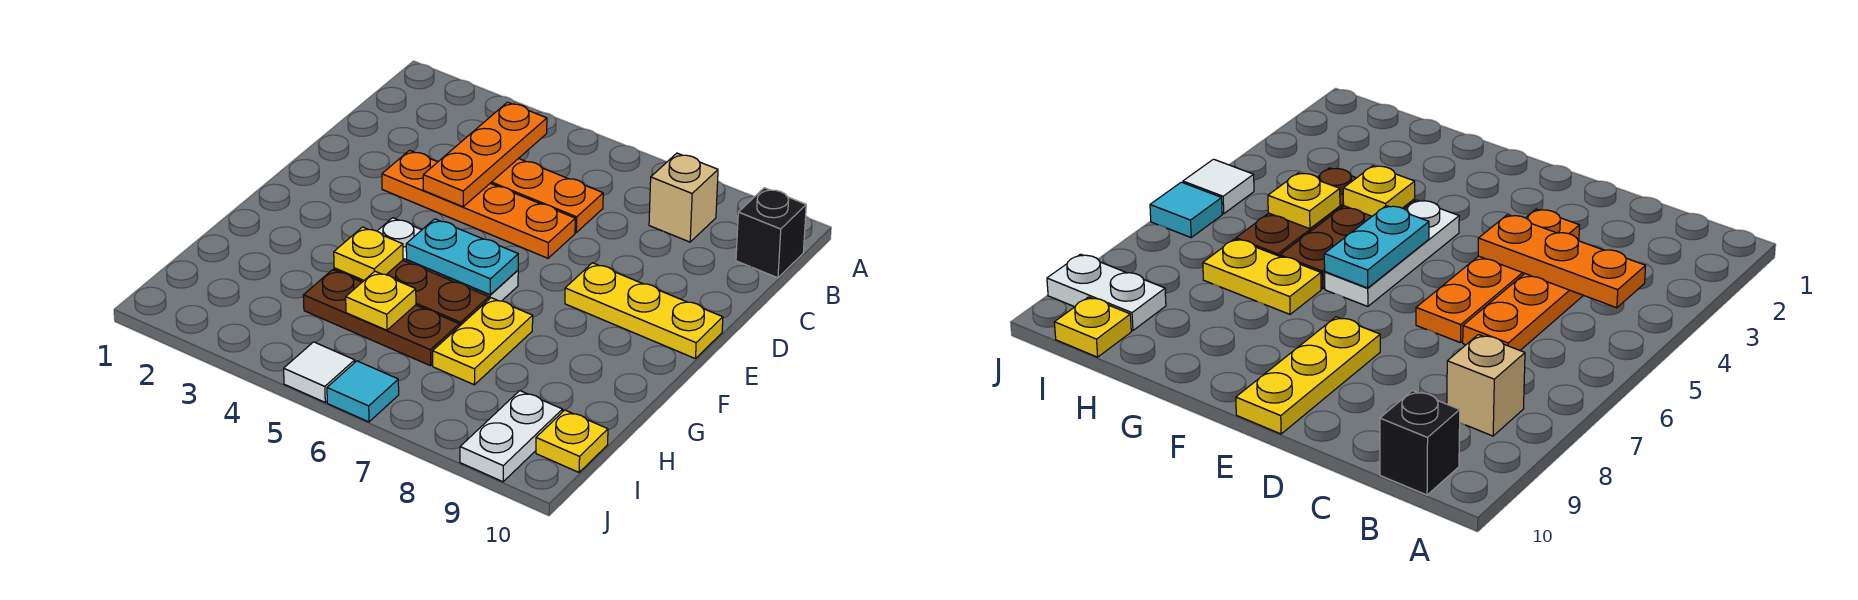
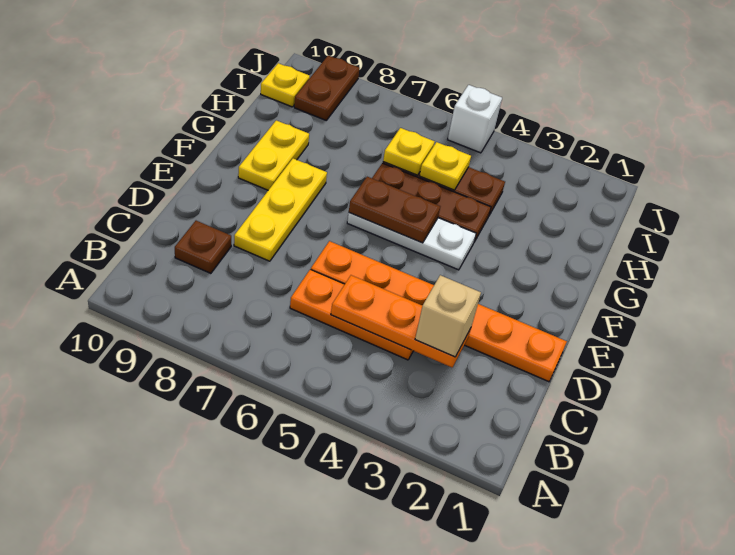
orange plate B4:D4 level 2 -> orange plate C3:C5 level 2
tan brick B8 level 1 -> tan brick C3 level 3
black brick B10 level 1 -> none
none -> brown plate C9 level 1
orange plate D3:D6 level 1 -> orange plate D1:D6 level 1
yellow plate E8:E10 level 1 -> yellow plate D8:F8 level 1
cyan plate F5:F6 level 2 -> brown plate F5:F6 level 2
yellow plate G4 level 2 -> yellow plate H6 level 2
yellow plate G7:H7 level 1 -> yellow plate F9:G9 level 1
white plate I9:J9 level 1 -> brown plate I9:J9 level 1
white tile J5 level 1 -> white brick J5 level 1
cyan tile J6 level 1 -> none

